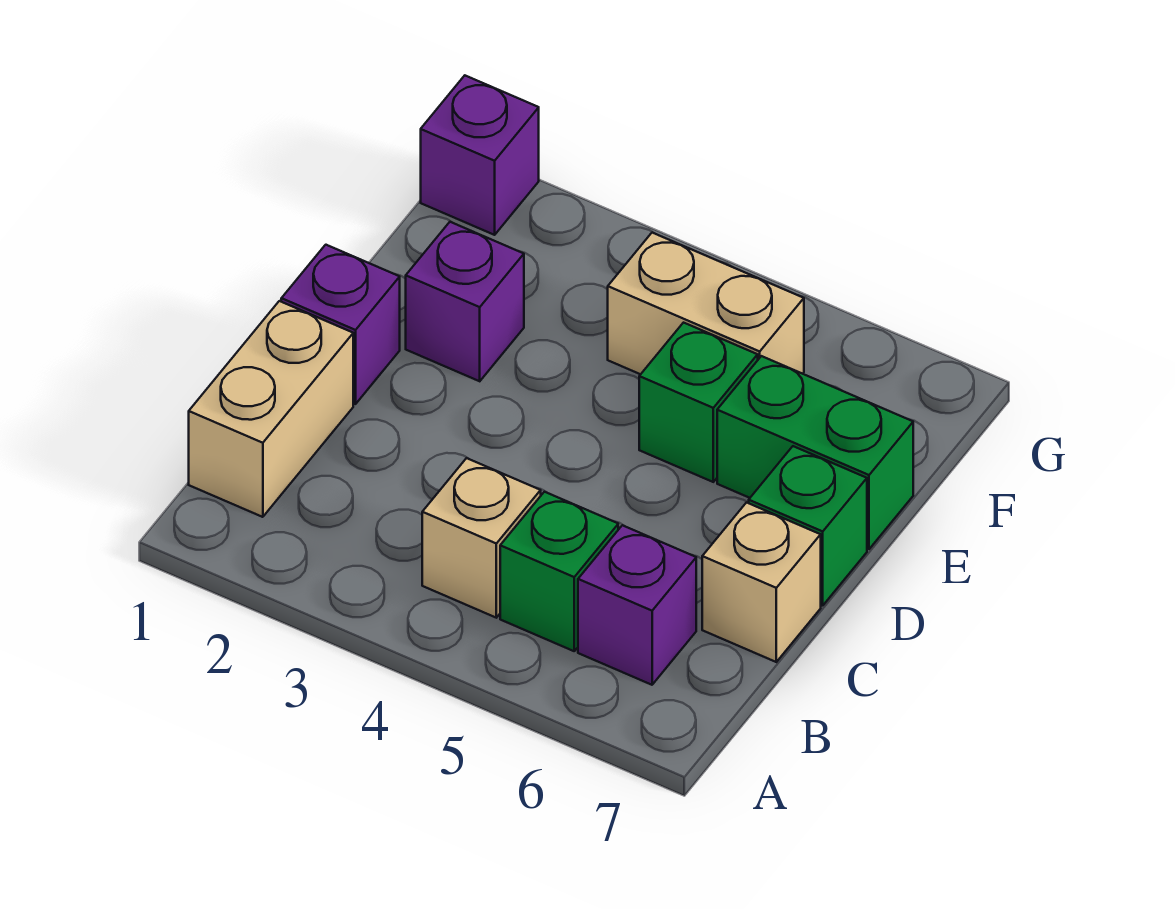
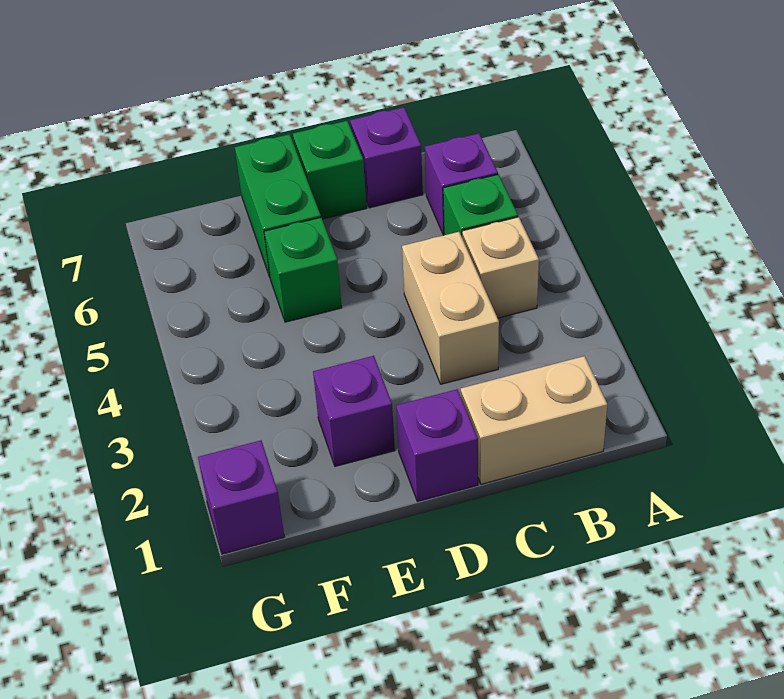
tan brick C7 level 1 -> purple brick C7 level 1
tan brick F4:F5 level 1 -> tan brick C3:C4 level 1

